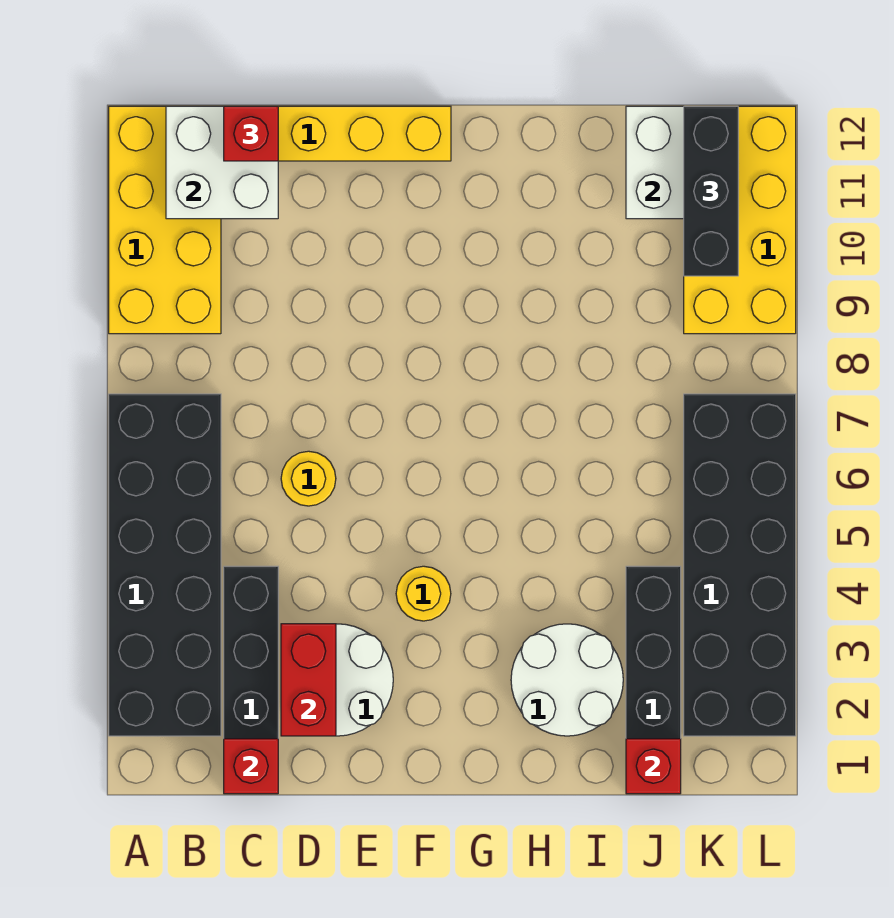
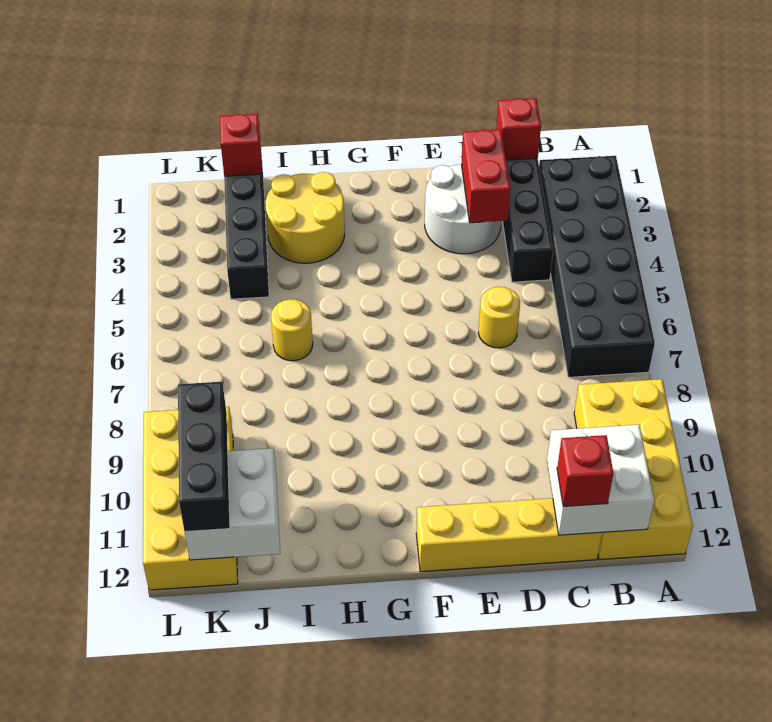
yellow round brick F4 level 1 -> yellow round brick I6 level 1
white round brick H2:I3 level 1 -> yellow round brick H2:I3 level 1
black brick K2:L7 level 1 -> none

